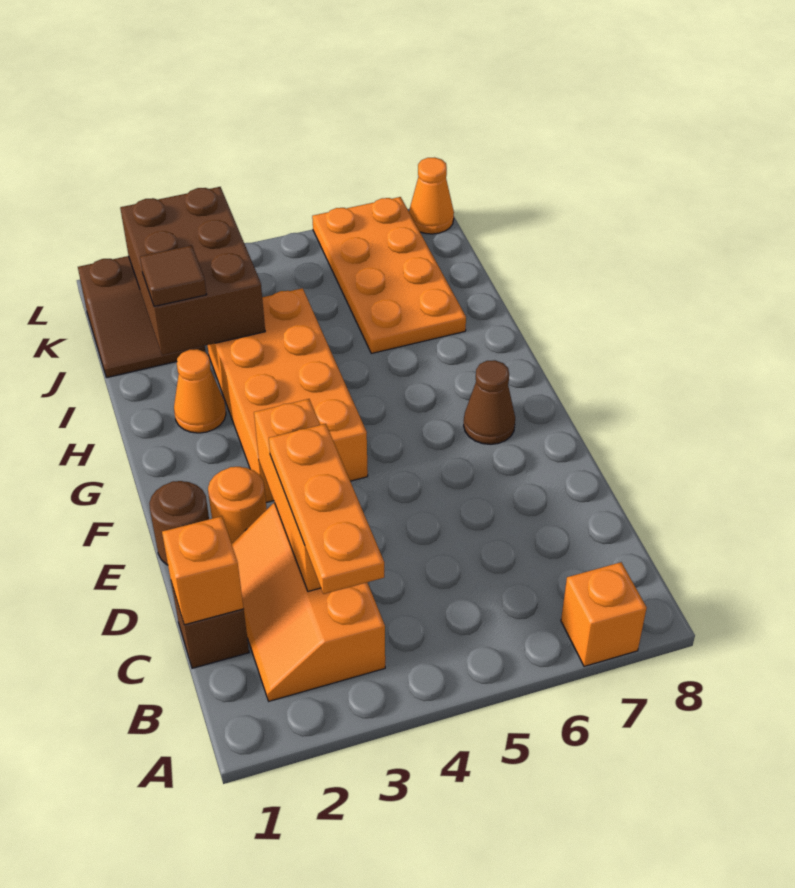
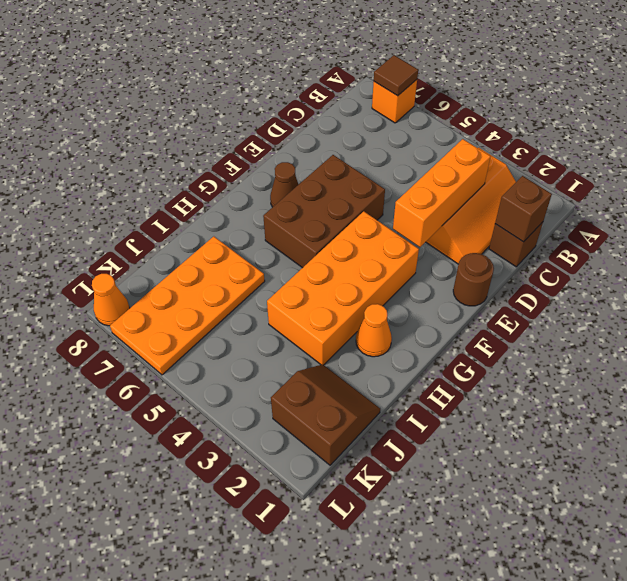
orange plate B3:D3 level 3 -> none
orange brick C1 level 2 -> brown brick C1 level 2
orange round brick E2 level 1 -> none
brown brick I2:K3 level 2 -> brown brick E5:G6 level 1
brown tile I2 level 3 -> brown tile A7 level 2

